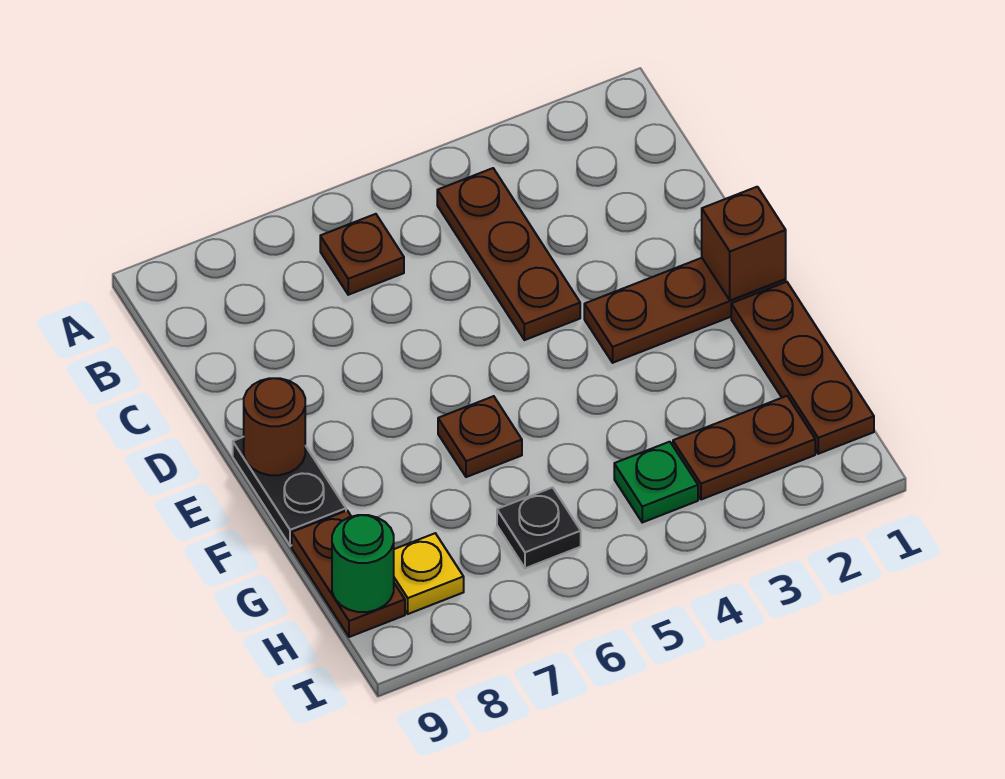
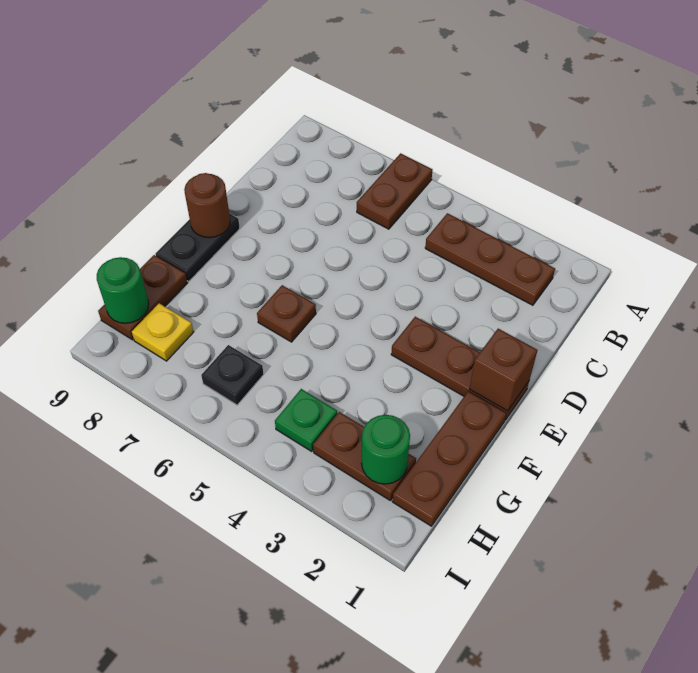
brown plate B4:D4 level 1 -> brown plate B2:B4 level 1
brown plate B6 level 1 -> brown plate A6:B6 level 1
none -> green round brick H2 level 2

